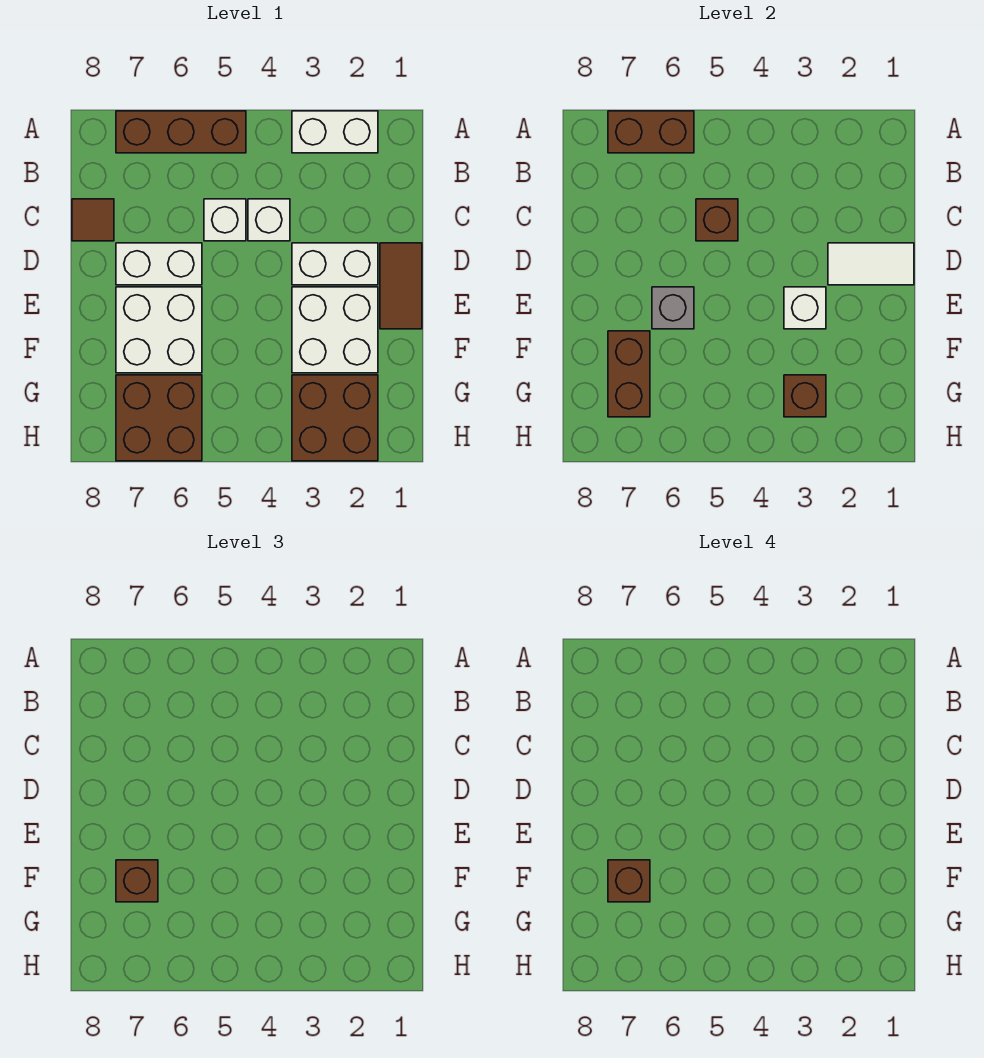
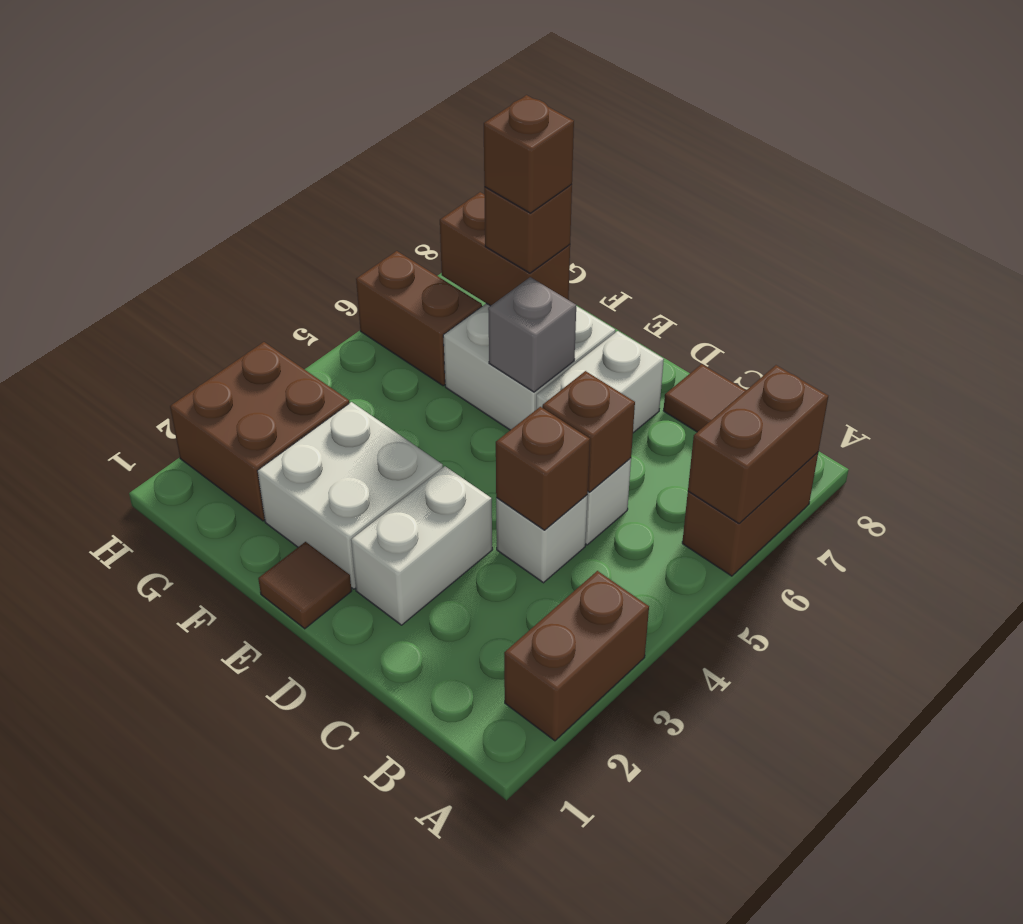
white brick A2:A3 level 1 -> brown brick A2:A3 level 1
brown brick A5:A7 level 1 -> brown brick A6:A7 level 1
brown tile D1:E1 level 1 -> brown tile E1 level 1
white tile D1:D2 level 2 -> none
white brick E3 level 2 -> none
brown brick G3 level 2 -> brown brick C4 level 2
brown brick G6:H7 level 1 -> brown brick G6:H6 level 1

